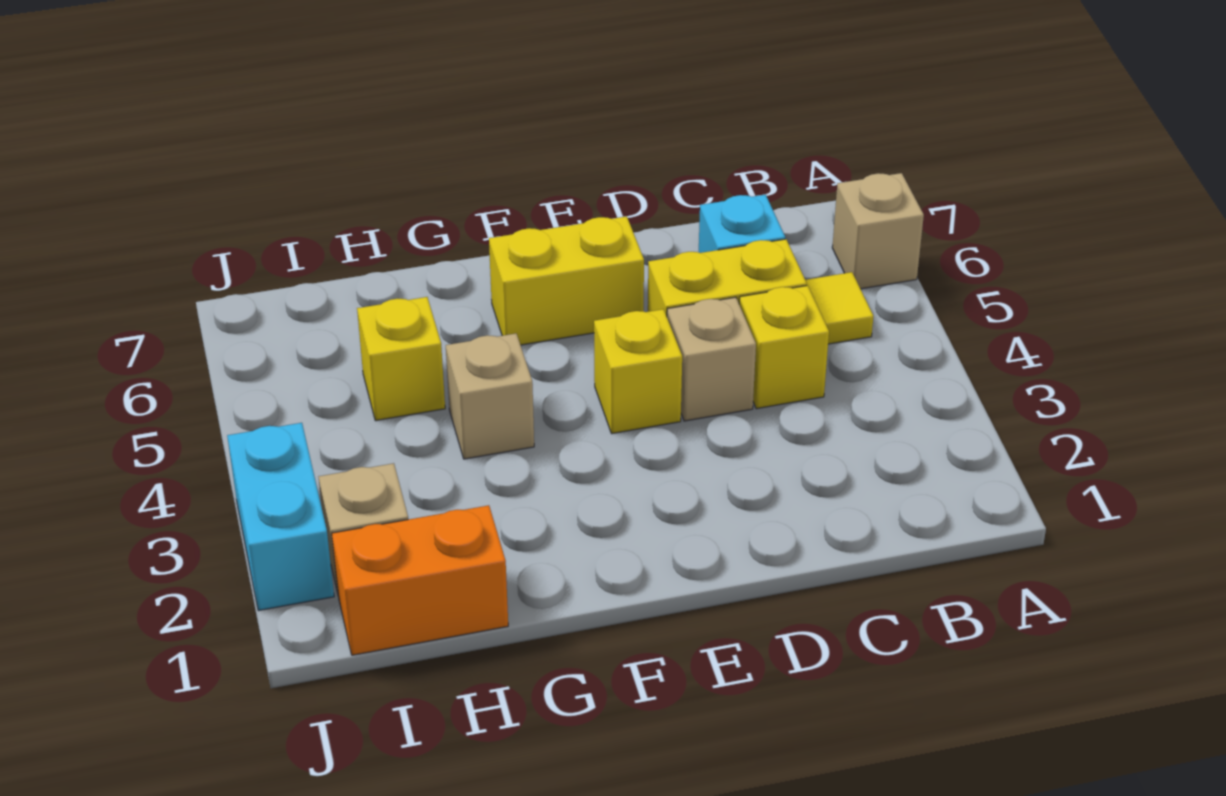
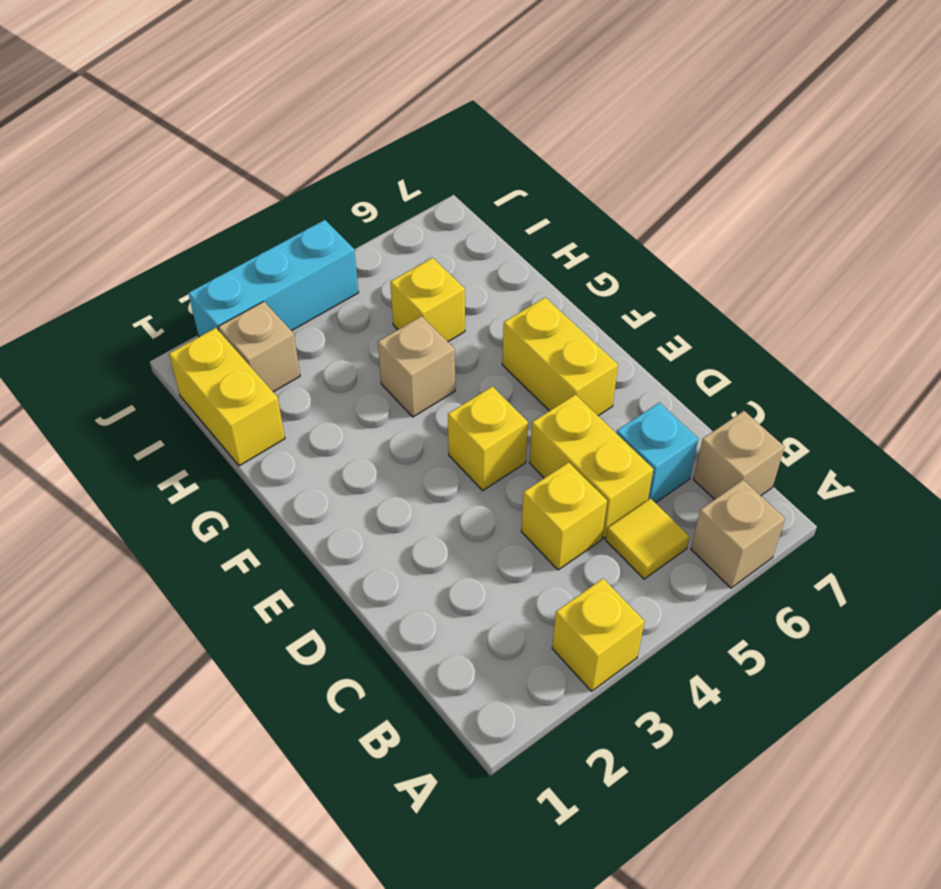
none -> yellow brick A3 level 1
tan brick D4 level 1 -> tan brick B7 level 1
orange brick H1:I1 level 1 -> yellow brick H1:I1 level 1
cyan brick J2:J3 level 1 -> cyan brick J2:J4 level 1

